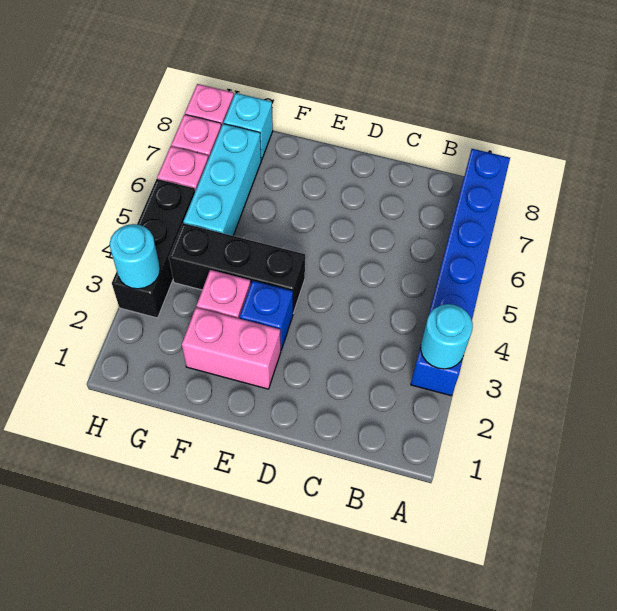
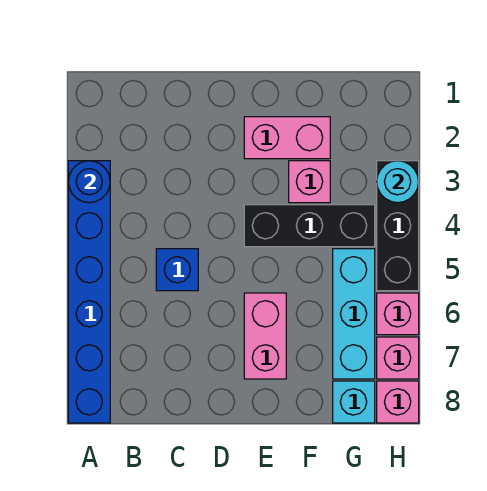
cyan round brick A3 level 2 -> blue round brick A3 level 2
blue brick E3 level 1 -> blue brick C5 level 1
none -> pink brick E6:E7 level 1

